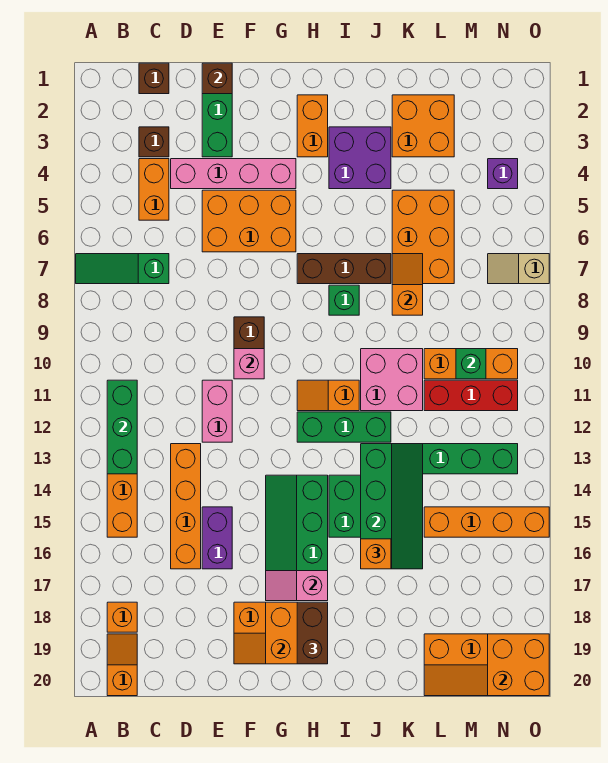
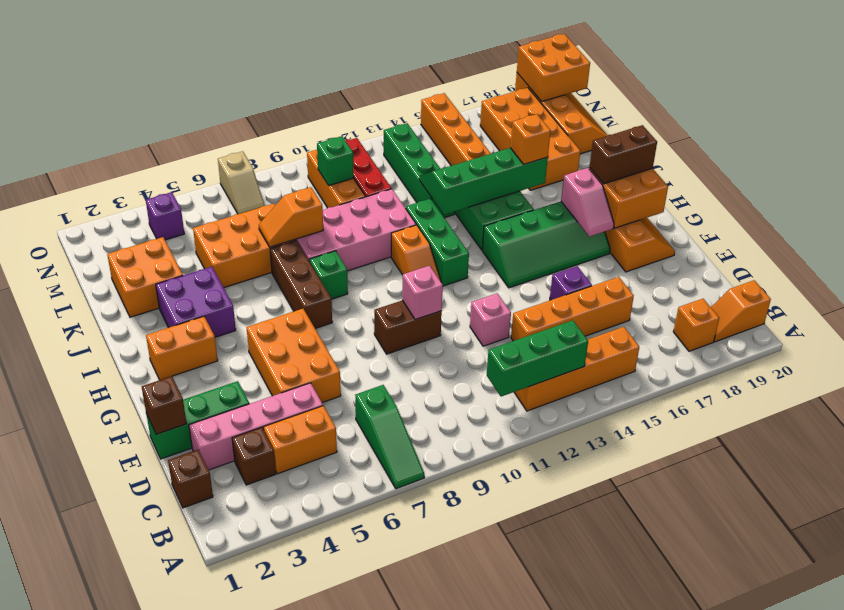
pink brick D4:G4 level 1 -> pink brick D2:D5 level 1
pink brick E11:E12 level 1 -> pink brick E12 level 1
purple brick E15:E16 level 1 -> purple brick E15 level 1
pink brick J10:K11 level 1 -> pink brick J8:K11 level 1
none -> orange brick K17:N18 level 1

